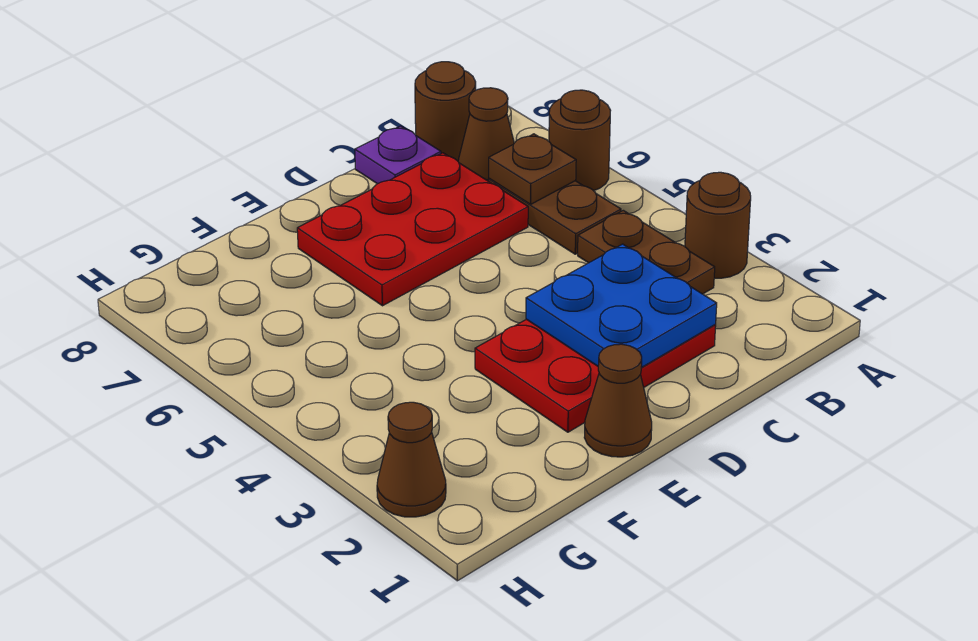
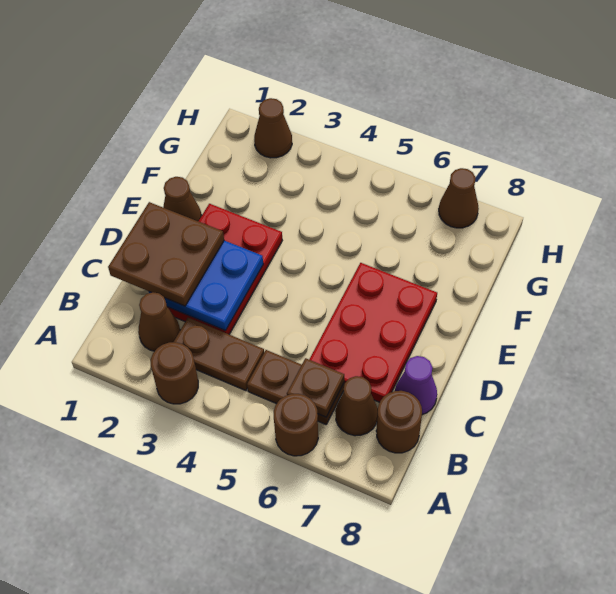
none -> brown cone B2 level 1
none -> brown plate C1:D2 level 3
purple plate C8 level 1 -> purple cone C8 level 1
none -> brown cone H7 level 1

